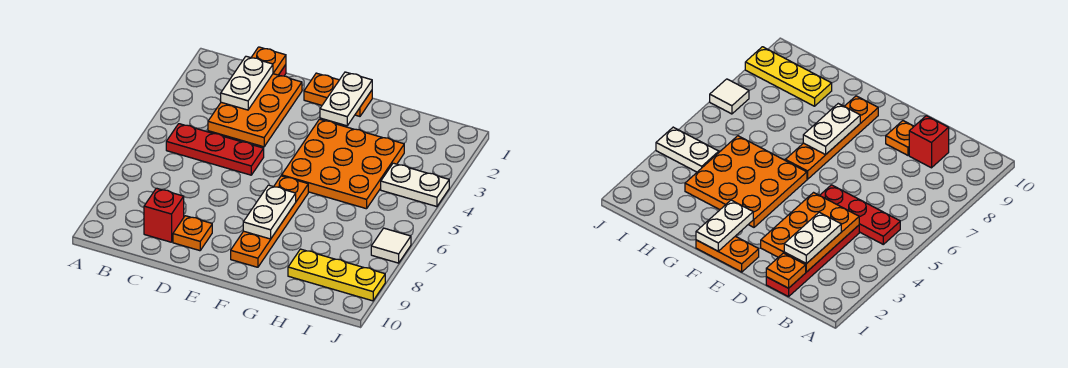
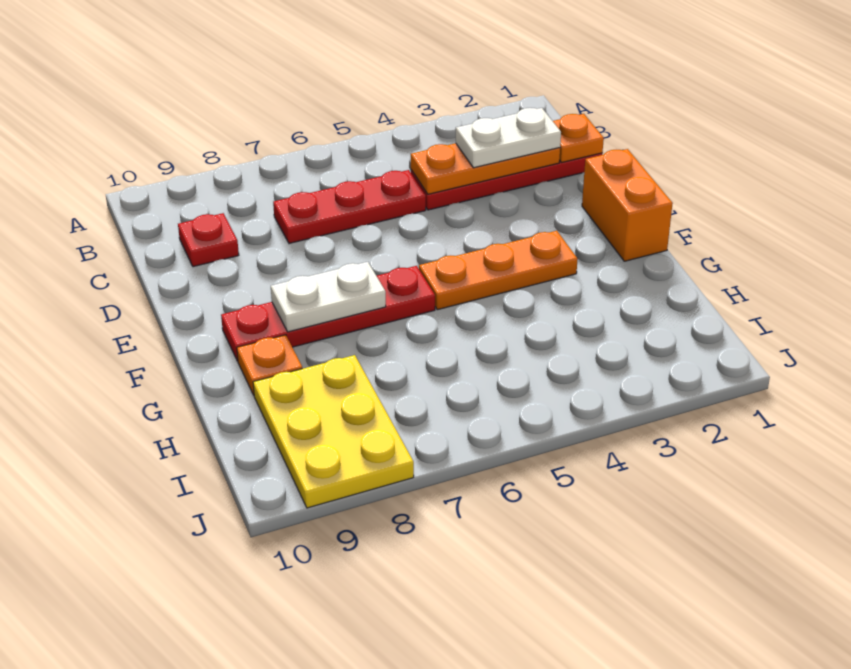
red plate B5:D5 level 1 -> red plate C5:C7 level 1
orange plate C2:D4 level 2 -> orange plate C2:C4 level 2
red brick C9 level 1 -> red plate C9 level 1
orange plate D9 level 1 -> orange plate G9 level 1
orange plate E1:F1 level 1 -> orange brick E1:F1 level 1
white plate F1:F2 level 2 -> none
orange plate F3:H5 level 1 -> orange plate F3:F5 level 1
orange plate F6:F9 level 1 -> red plate F6:F9 level 1
yellow plate H9:J9 level 1 -> yellow plate H8:J9 level 1
white plate I4:J4 level 1 -> none
white tile J7 level 1 -> none

